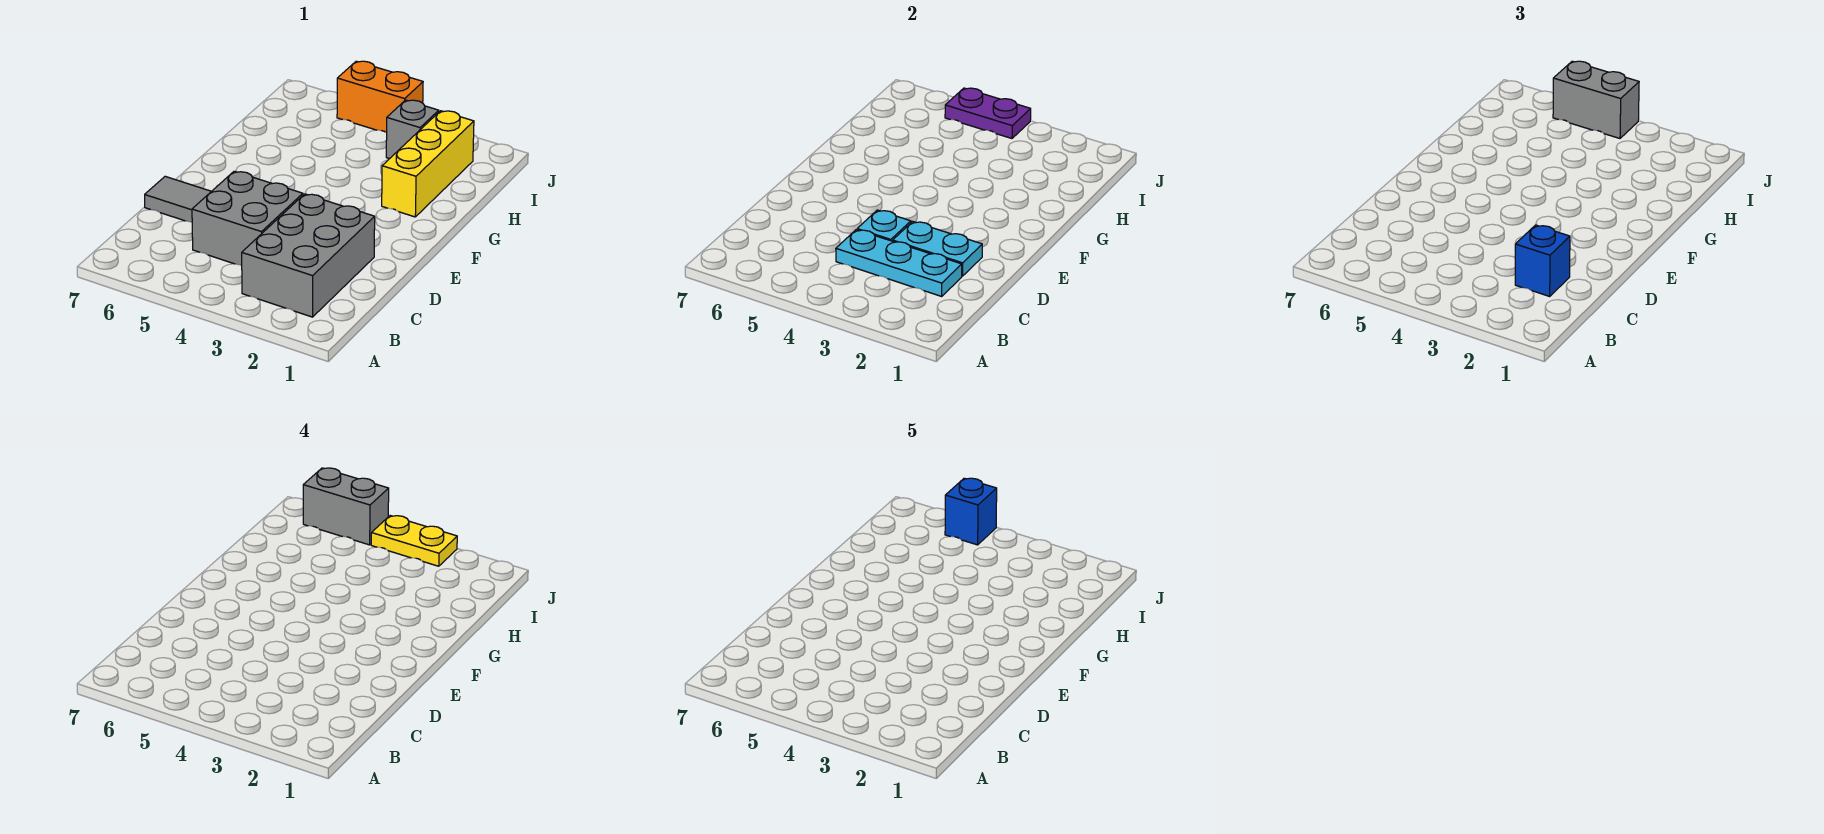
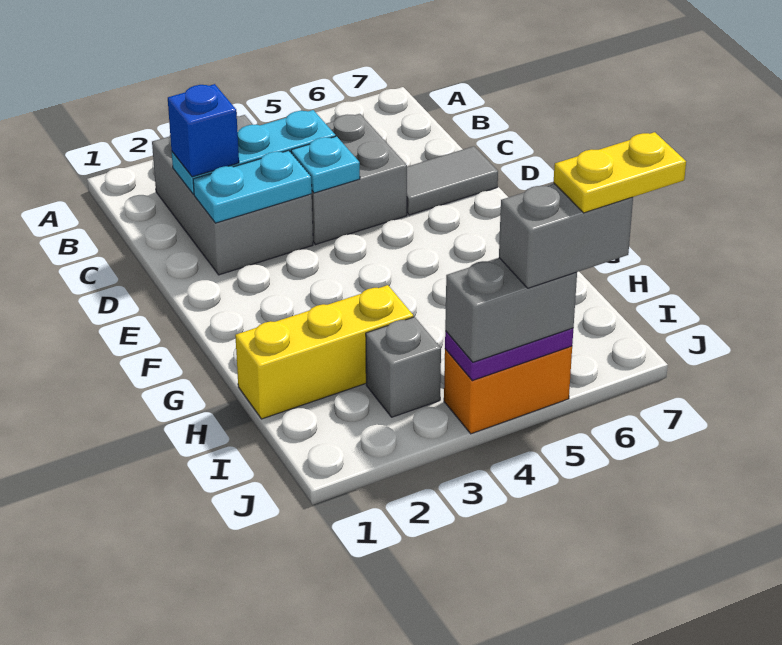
yellow brick G2:I2 level 1 -> yellow brick H1:H3 level 1
yellow plate J3:J4 level 4 -> yellow plate J6:J7 level 5
blue brick J5 level 5 -> none

